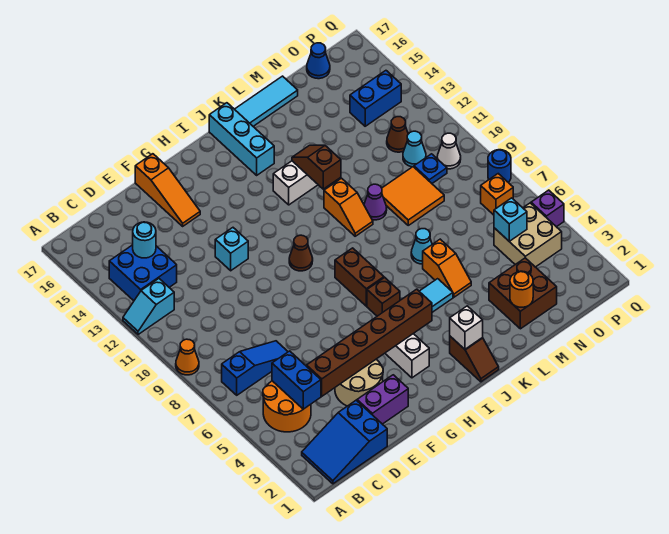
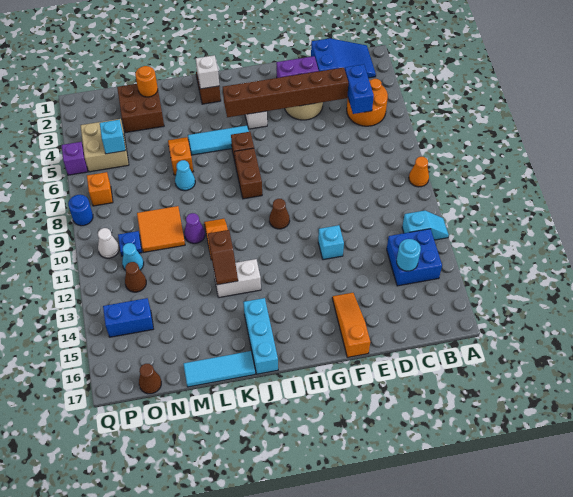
blue slope B7:D7 level 1 top B -> none
blue cone O17 level 1 -> brown cone O17 level 1

